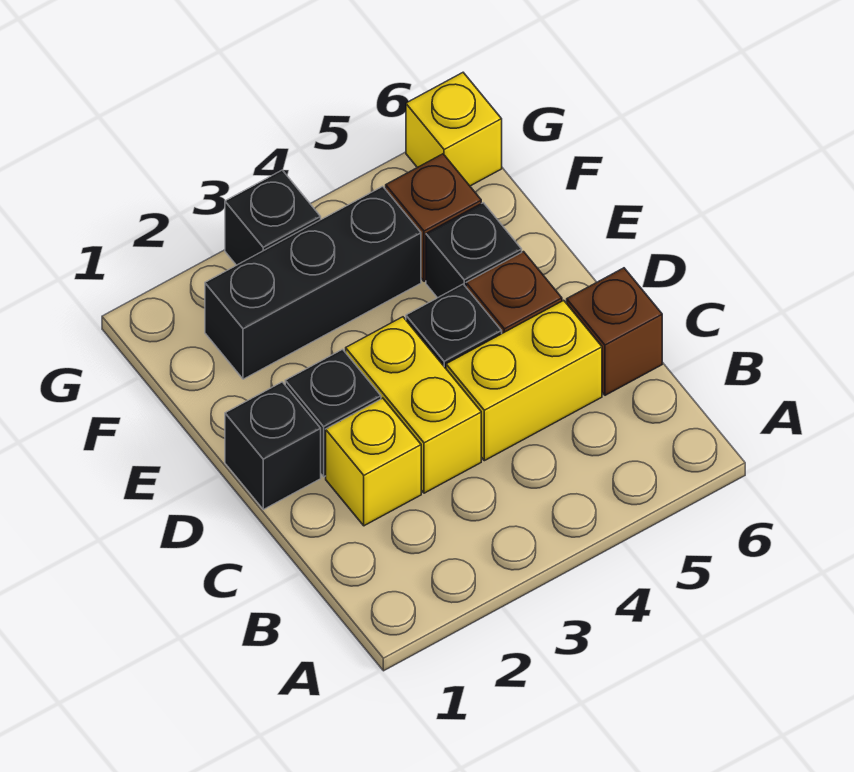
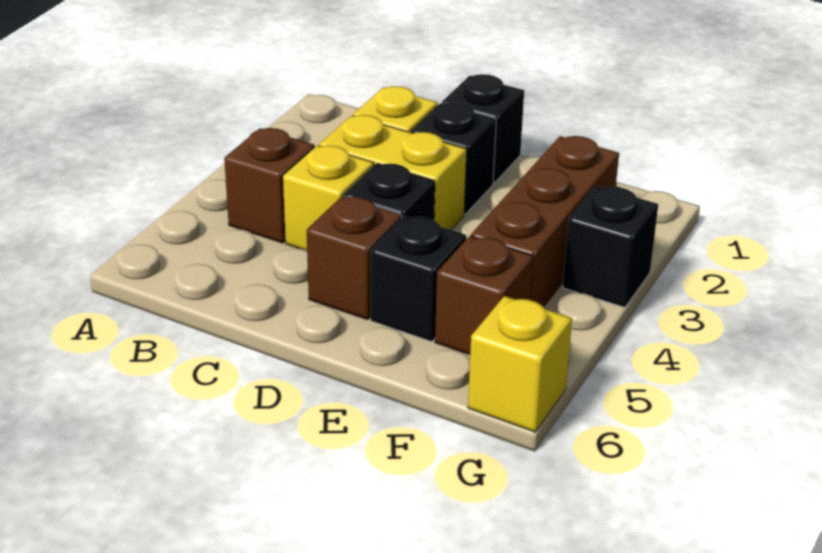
yellow brick C4:C5 level 1 -> yellow brick C4 level 1
brown brick C6 level 1 -> brown brick B4 level 1
black brick F2:F4 level 1 -> brown brick F2:F4 level 1

